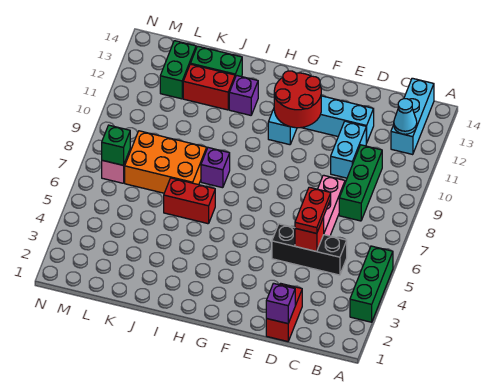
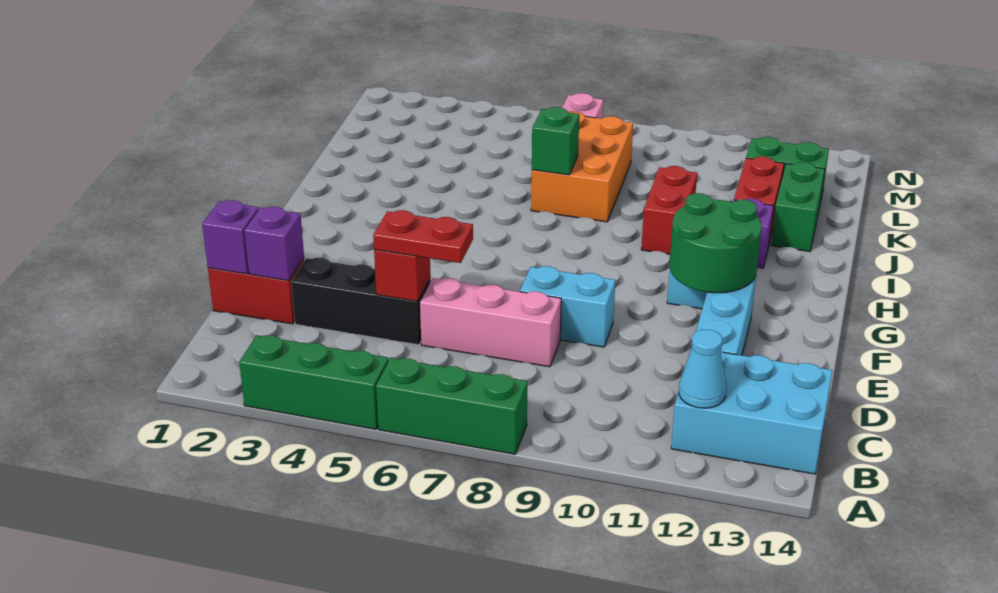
cyan brick B12:B14 level 1 -> cyan brick B12:C14 level 1
black brick C5:E5 level 1 -> black brick D3:D5 level 1
green brick C8:C10 level 1 -> green brick A6:A8 level 1
cyan brick D10:D11 level 1 -> cyan brick E8:E9 level 1
red round brick F11:G12 level 2 -> green round brick F11:G12 level 2
red brick I6:J6 level 1 -> red brick I10:J10 level 1
purple brick I8 level 1 -> purple brick D2 level 2
green brick M7 level 2 -> green brick J7 level 2

